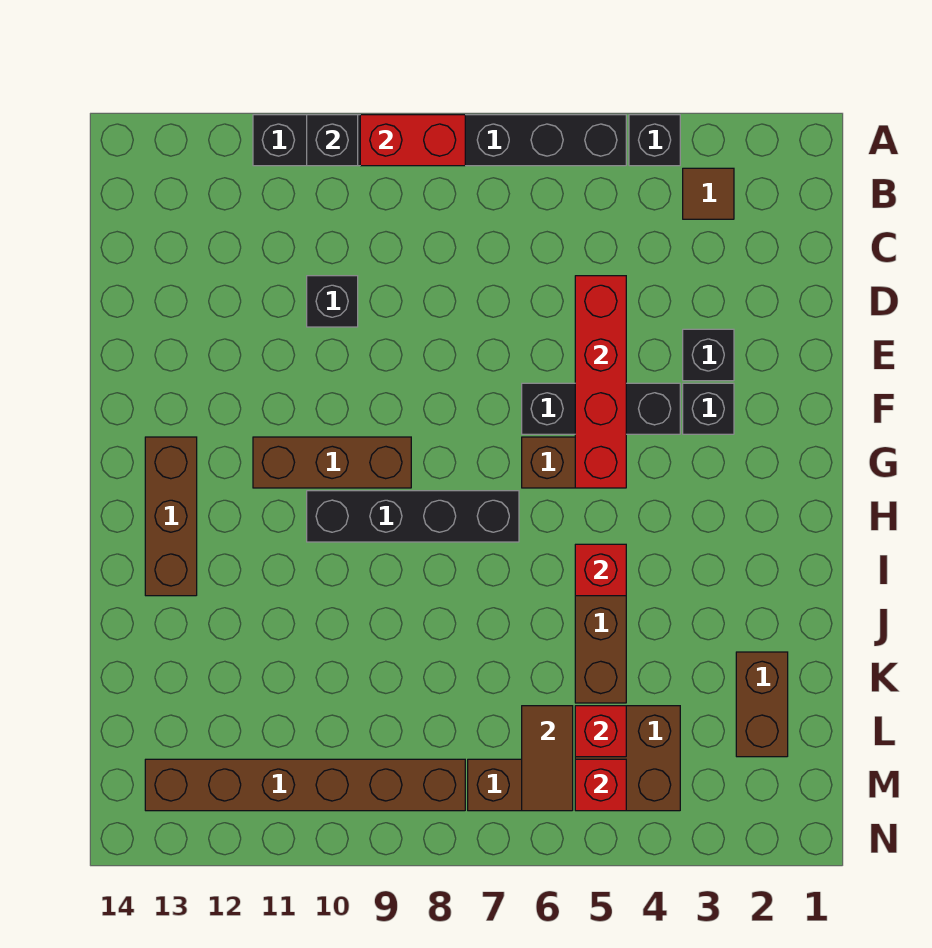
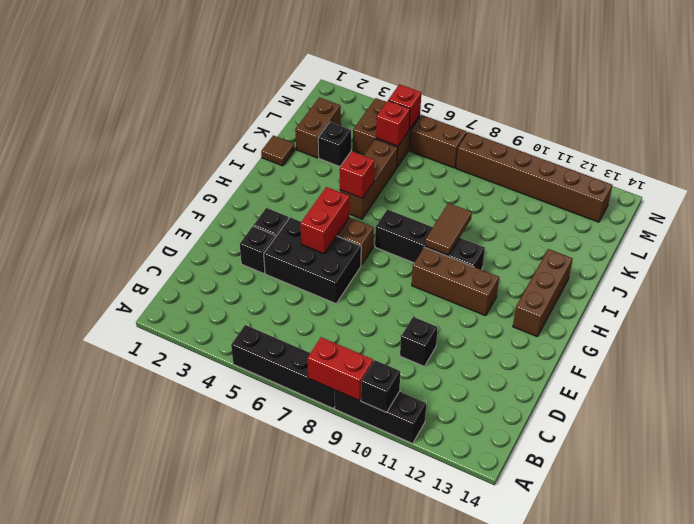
black brick A4 level 1 -> black brick K3 level 1
brown tile B3 level 1 -> brown tile J1 level 1
red brick D5:G5 level 2 -> red brick F5:G5 level 2
black brick F4:F6 level 1 -> black brick E4:F6 level 1
brown tile L6:M6 level 2 -> brown tile H9:I9 level 2

